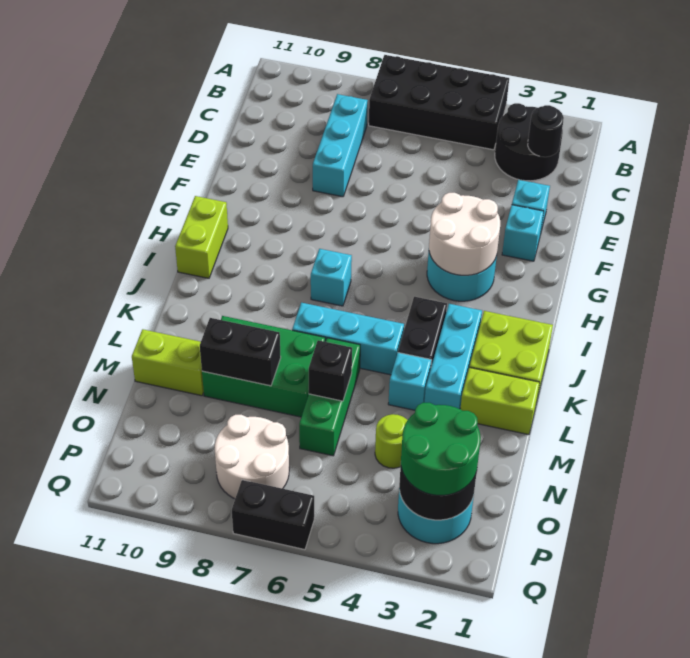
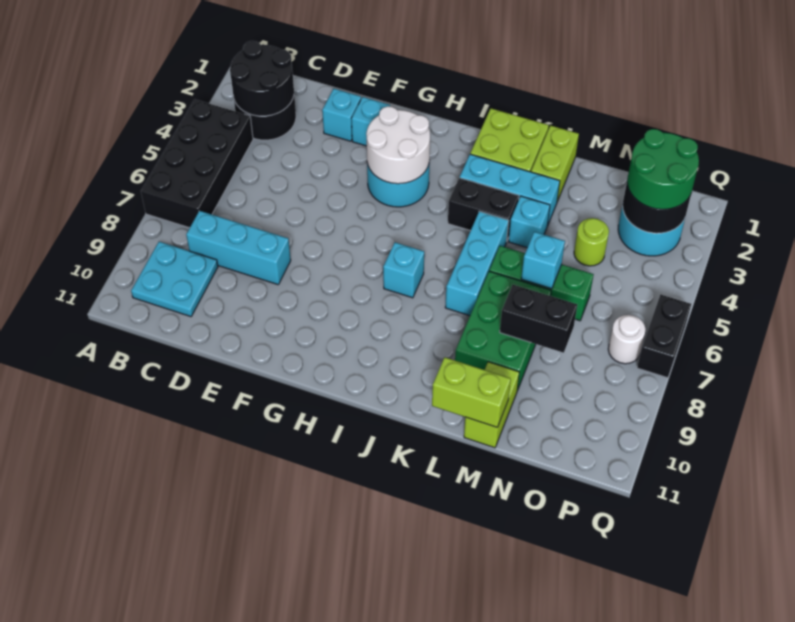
none -> cyan plate B9:C10 level 1
black round brick C2 level 2 -> black round brick B2:C3 level 2
lime brick H11:I11 level 1 -> lime brick L11:M11 level 2
black brick M6 level 2 -> cyan brick M6 level 2
black brick M8:M9 level 2 -> black brick M8:N8 level 2
white round brick O7:P8 level 1 -> white round brick P7 level 1

